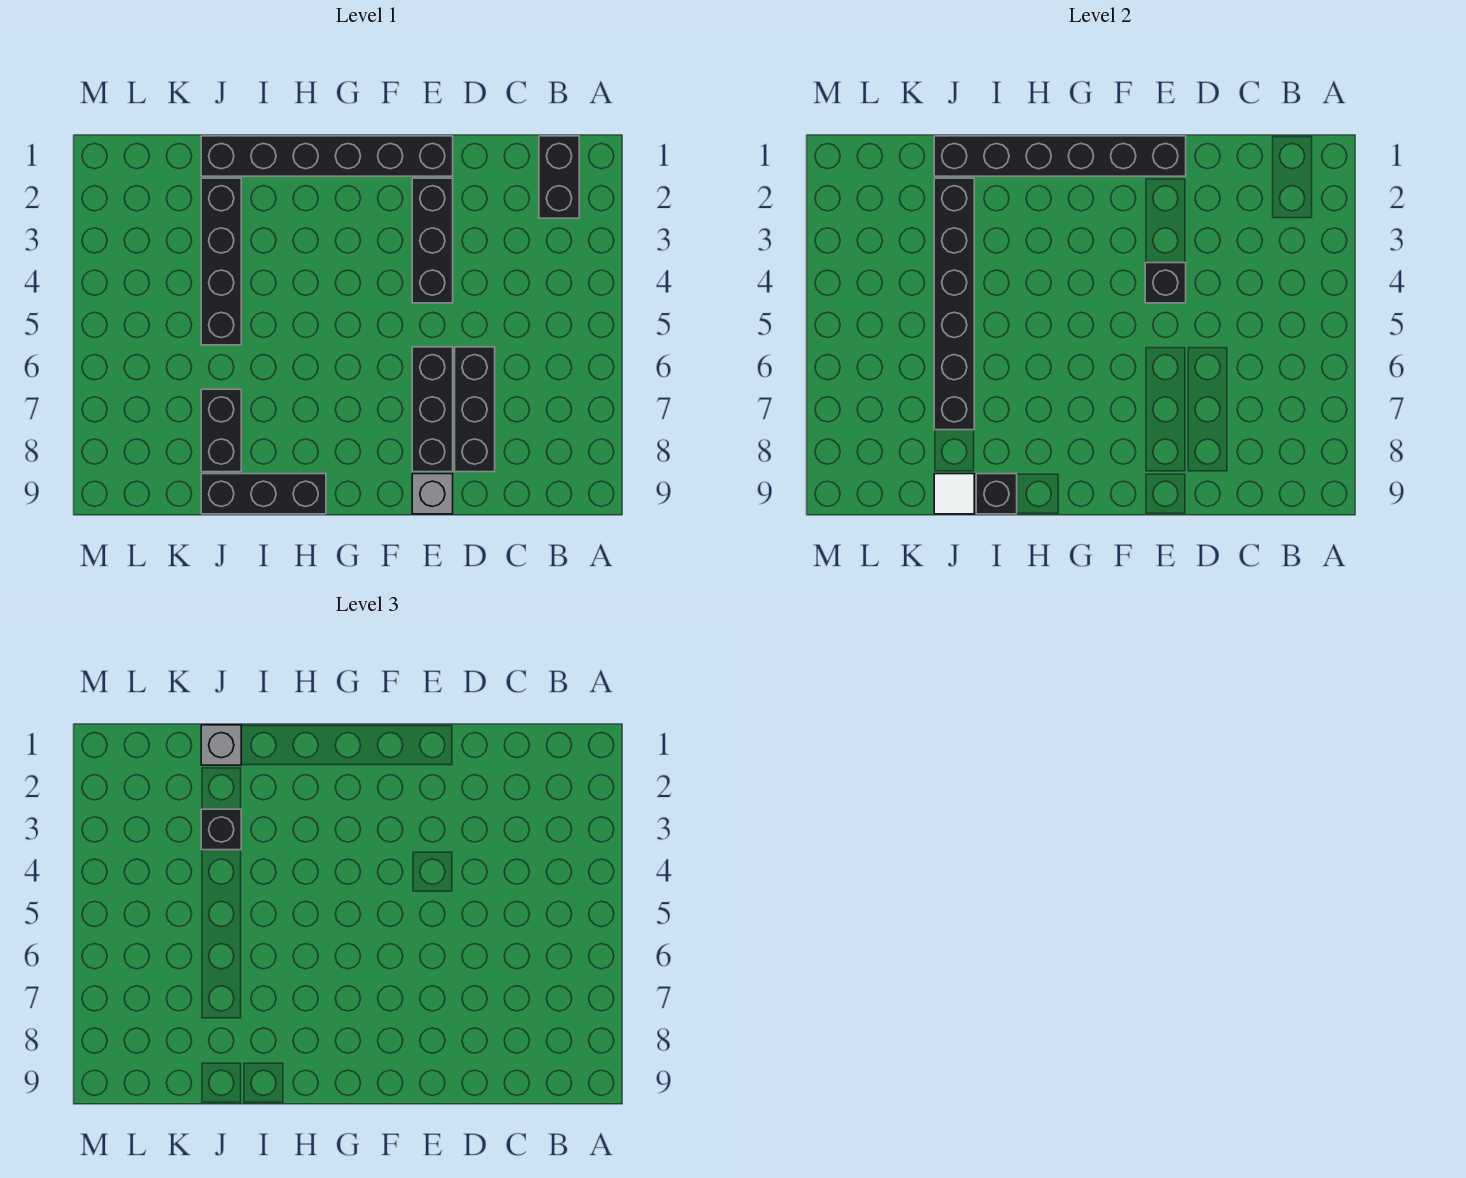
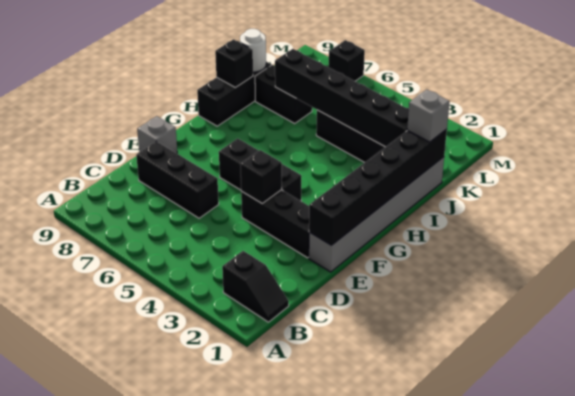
black brick B1:B2 level 1 -> black slope B1:B2 level 1 top 2
black brick E1:J1 level 1 -> grey brick E1:J1 level 1
black brick E6:E8 level 1 -> black brick F4:F6 level 1
black brick J3 level 3 -> black brick M7 level 1
white tile J9 level 2 -> white round brick J9 level 2

